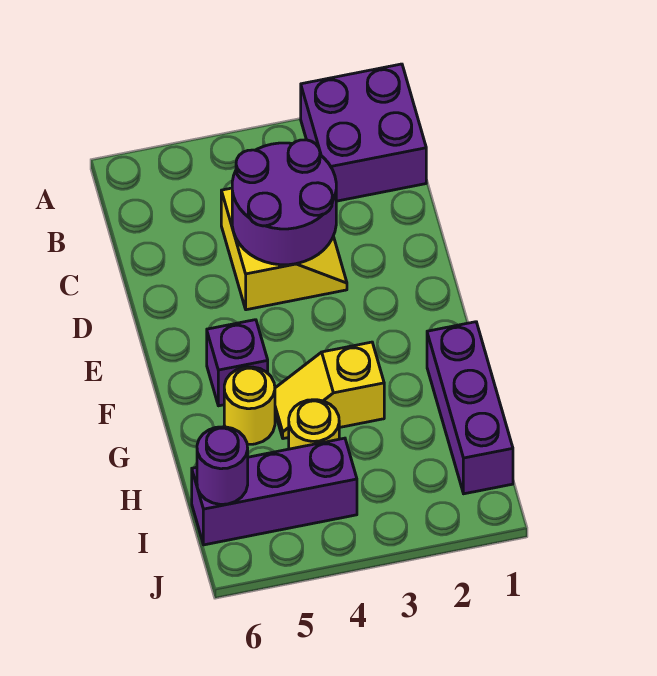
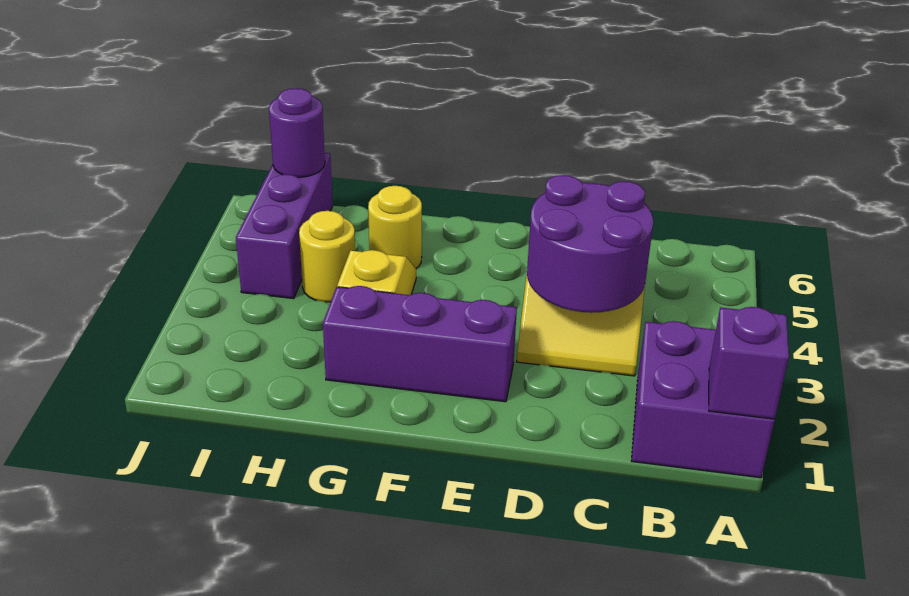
purple brick F5 level 1 -> purple brick A1 level 2
purple brick G1:I1 level 1 -> purple brick E2:G2 level 1

